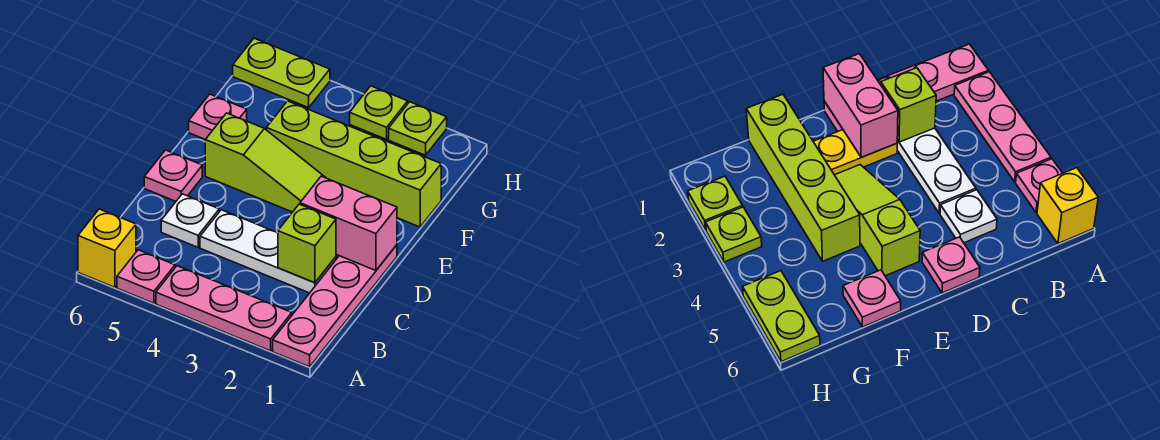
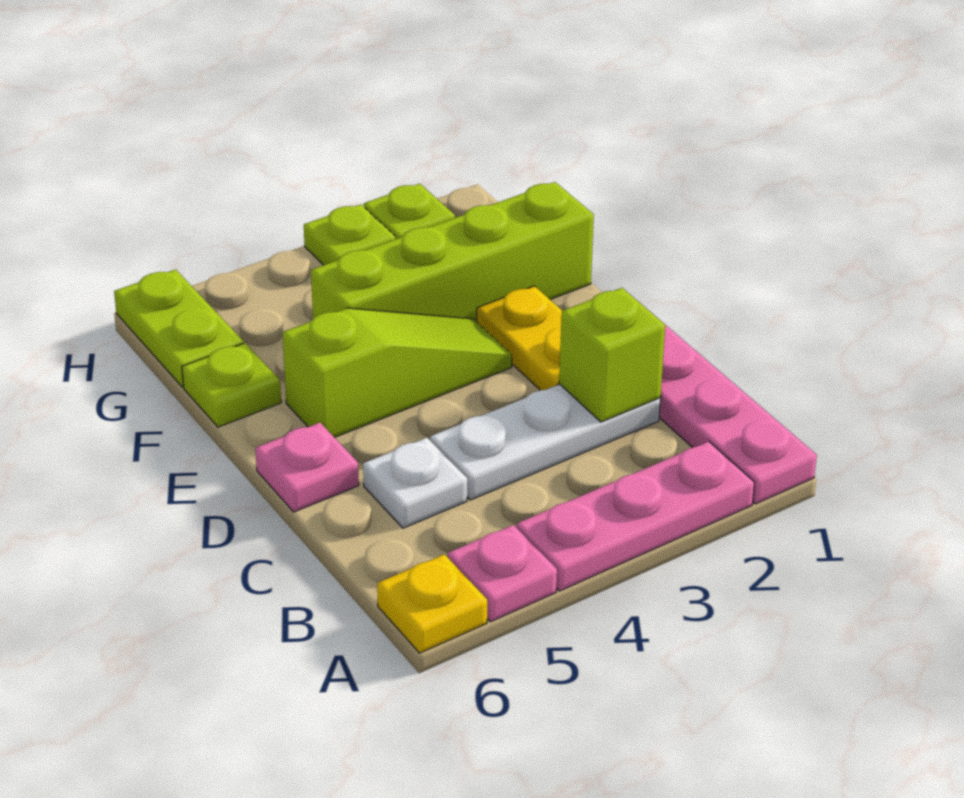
yellow brick A6 level 1 -> yellow plate A6 level 1
pink brick D1:D2 level 2 -> none
pink plate F6 level 1 -> lime plate F6 level 1
lime plate H5:H6 level 1 -> lime plate G6:H6 level 1

